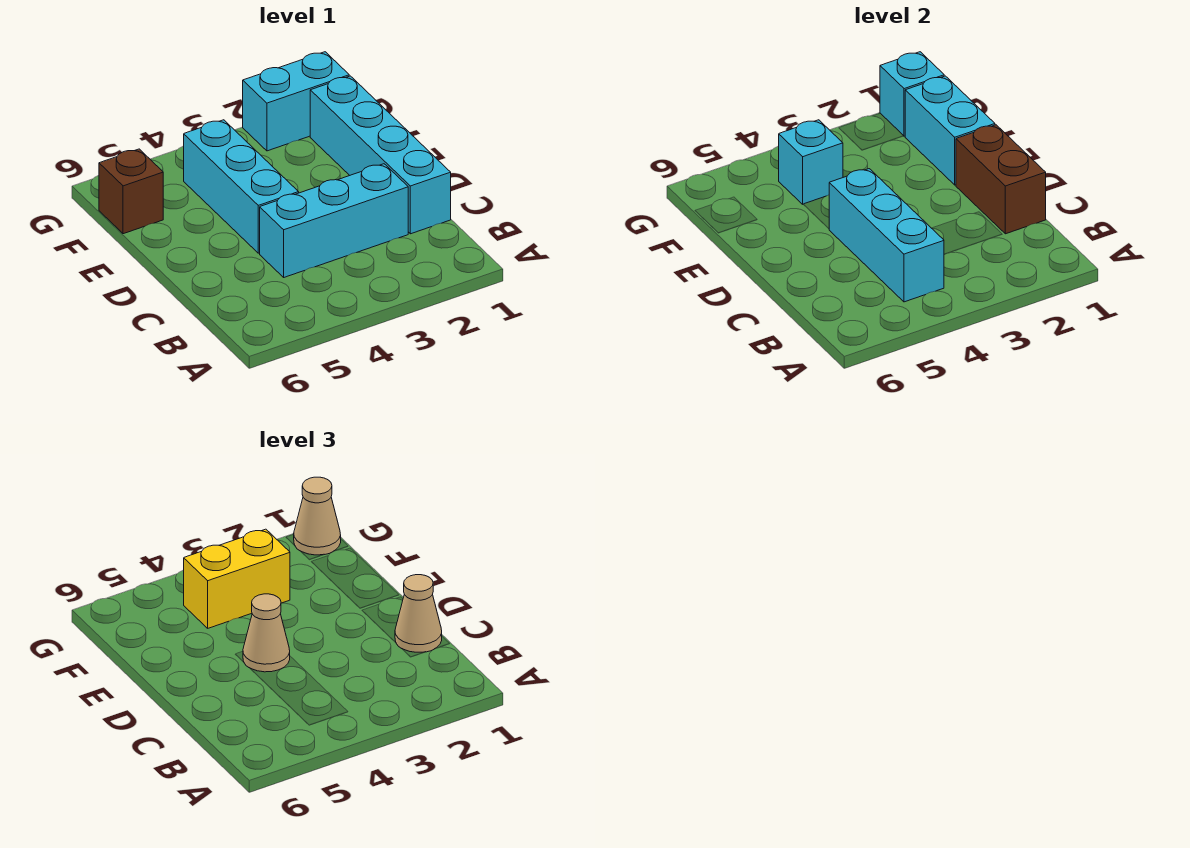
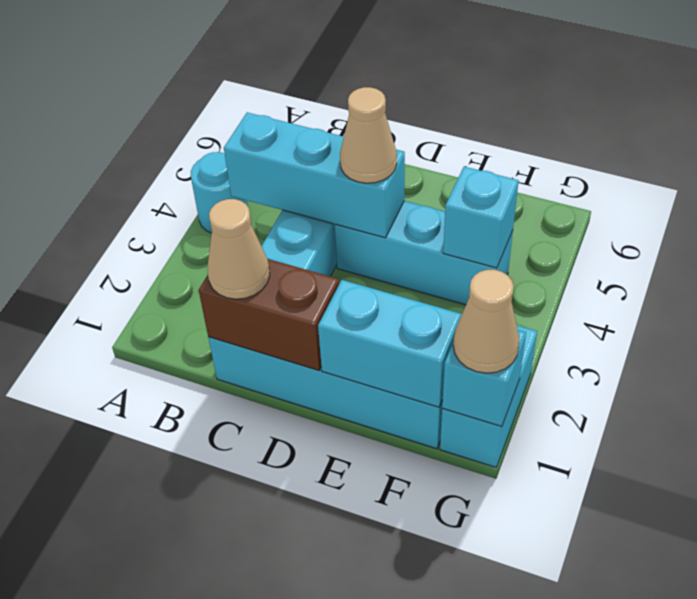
none -> cyan round brick A4 level 1
yellow brick F3:F4 level 3 -> none
brown brick F6 level 1 -> none

